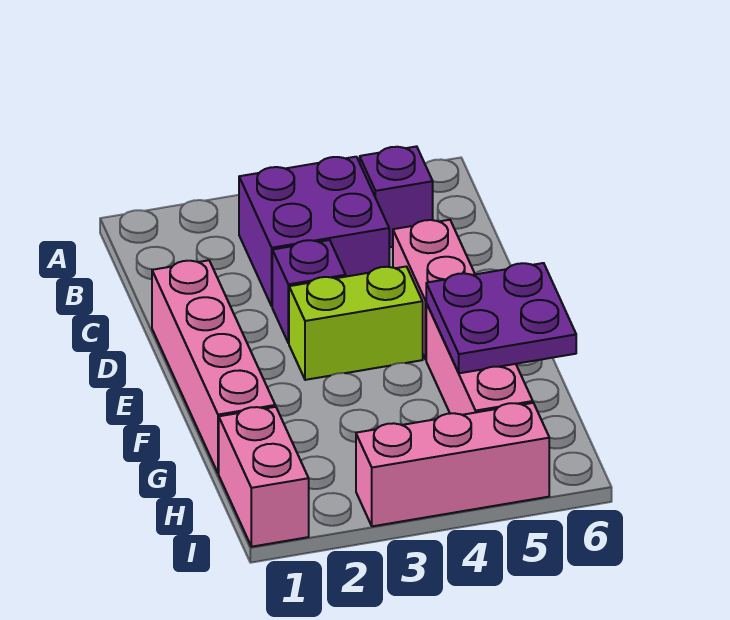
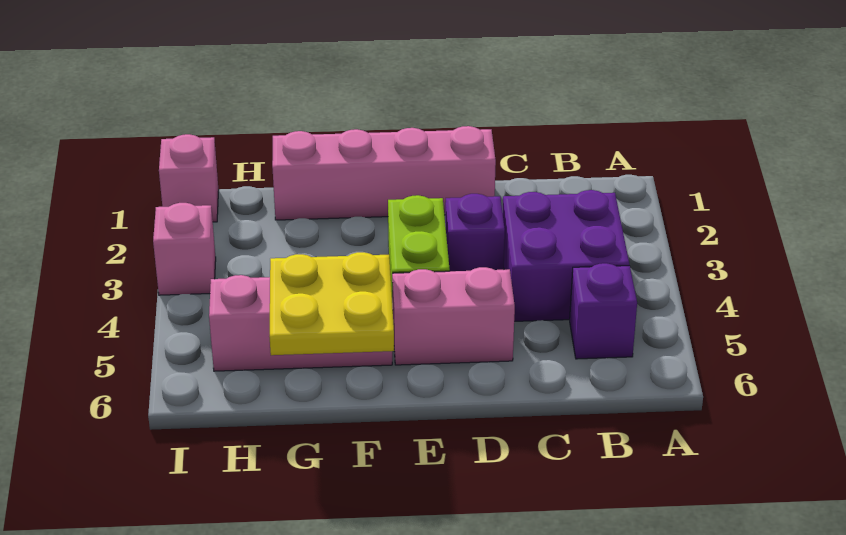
purple plate F5:G6 level 2 -> yellow plate F5:G6 level 2
pink brick H1:I1 level 1 -> pink brick I1 level 1
pink brick I3:I5 level 1 -> pink brick I3 level 1

